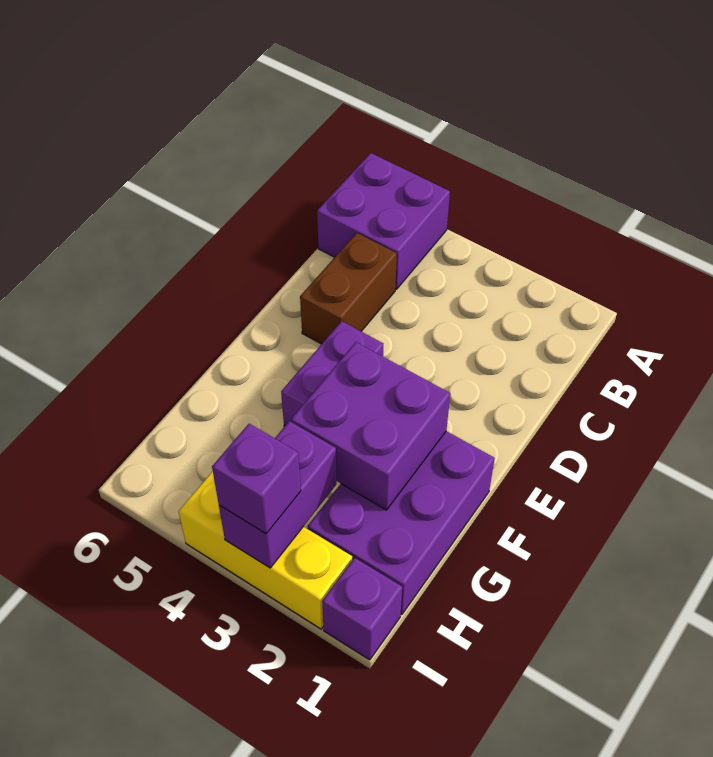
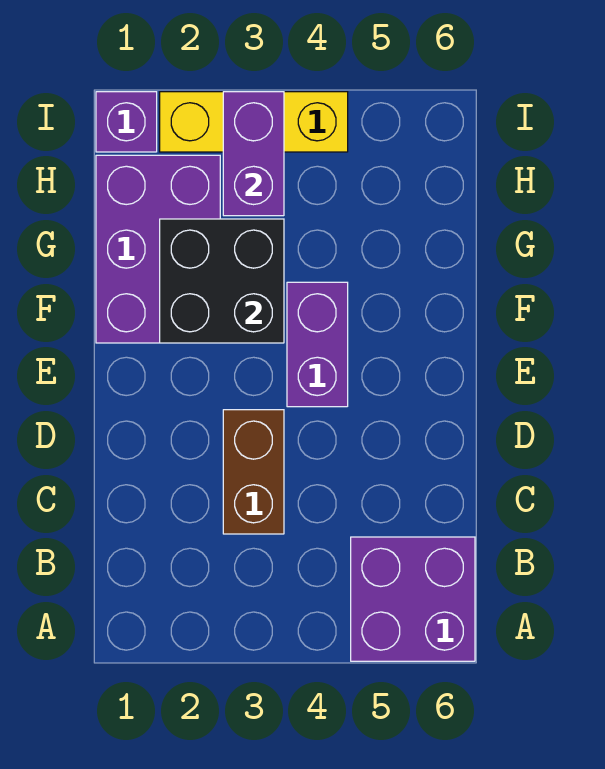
brown brick C5:D5 level 1 -> brown brick C3:D3 level 1
purple brick F2:G3 level 2 -> black brick F2:G3 level 2
purple brick I3 level 3 -> none

